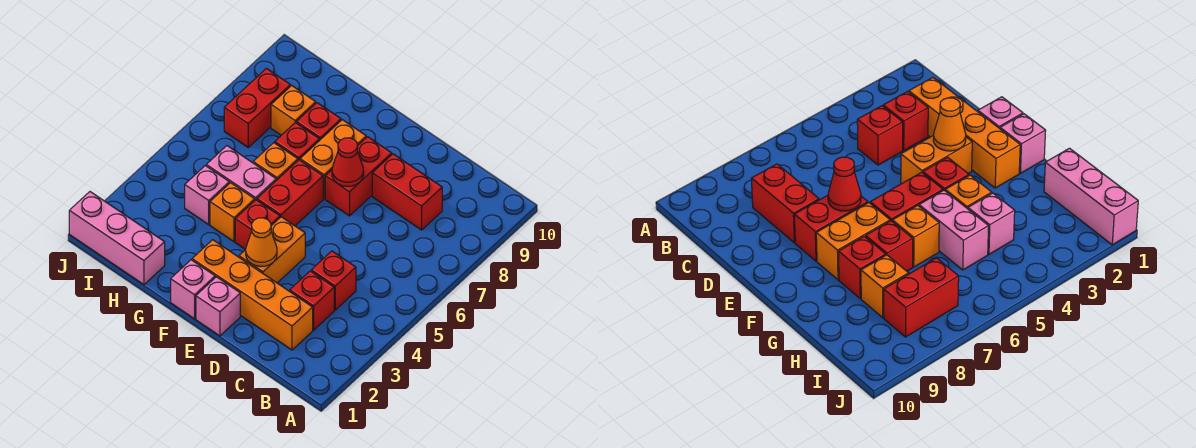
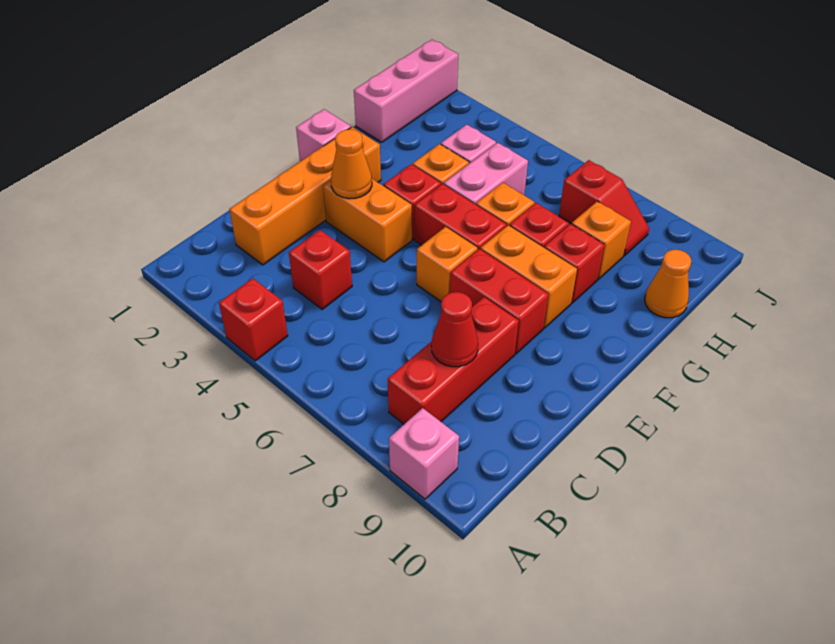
red brick C3 level 1 -> red brick A4 level 1
red brick C8:D8 level 1 -> red brick B8:D8 level 1
pink brick E1 level 1 -> pink brick A9 level 1
none -> orange brick E6 level 1
red cone E7 level 2 -> red cone C8 level 2
none -> orange cone H10 level 1
red brick I7:I8 level 1 -> red slope I7:I8 level 1 top 7

